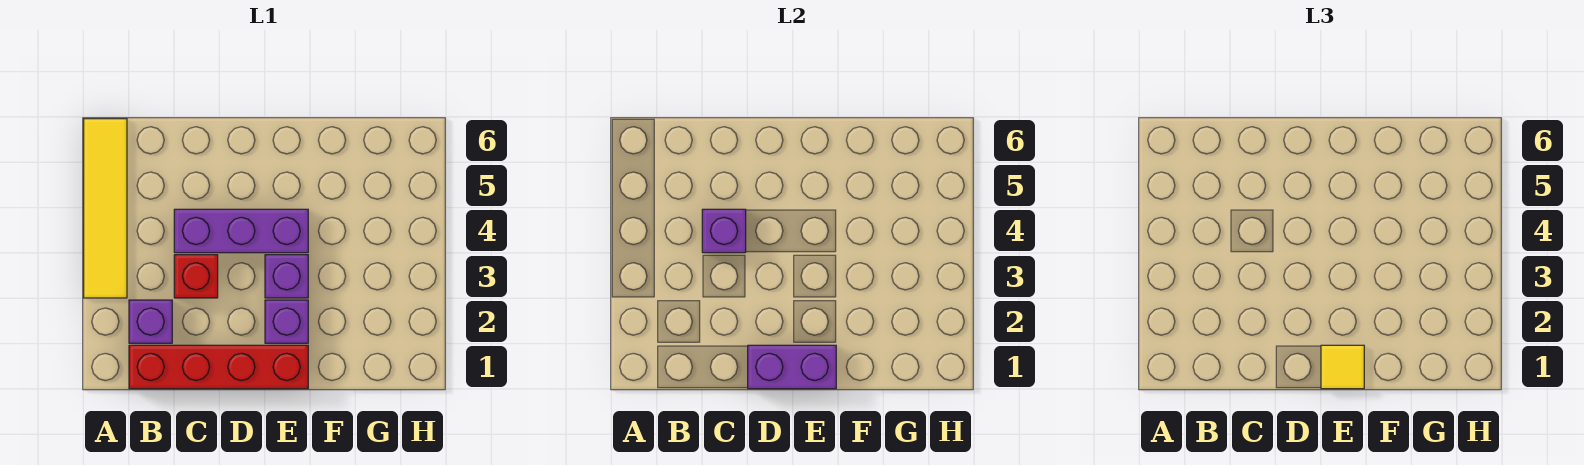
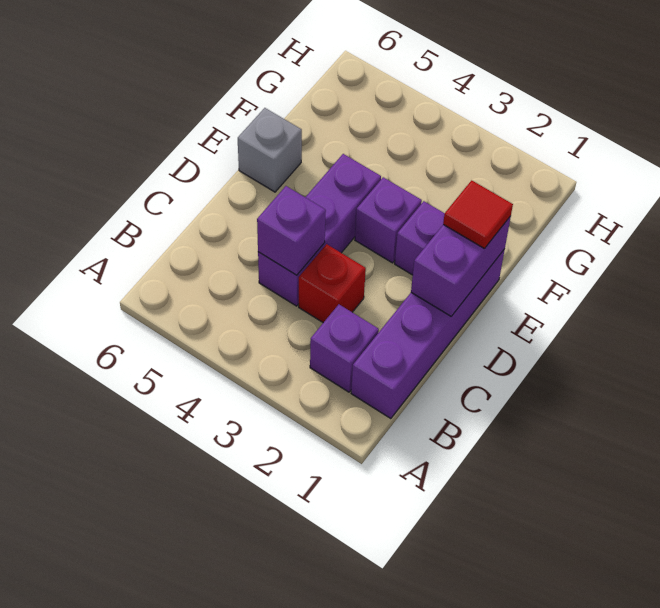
yellow tile A3:A6 level 1 -> none
red brick B1:E1 level 1 -> purple brick B1:E1 level 1
yellow tile E1 level 3 -> red tile E1 level 3
none -> grey brick E6 level 1

